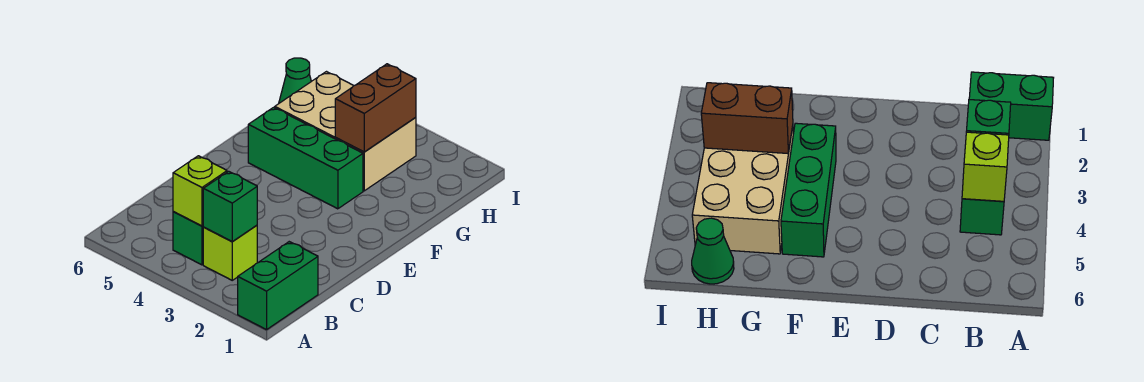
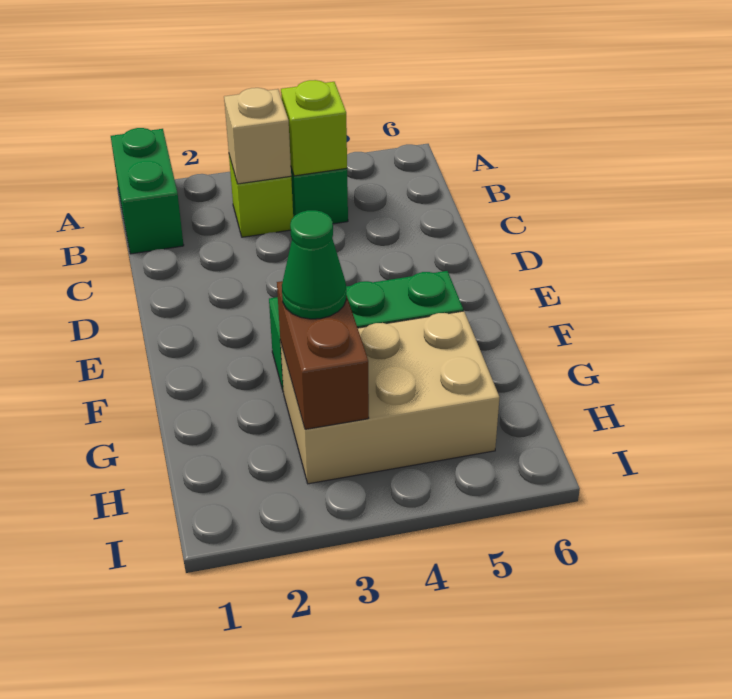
green brick B3 level 2 -> tan brick B3 level 2
green cone H6 level 1 -> green cone G3 level 3

